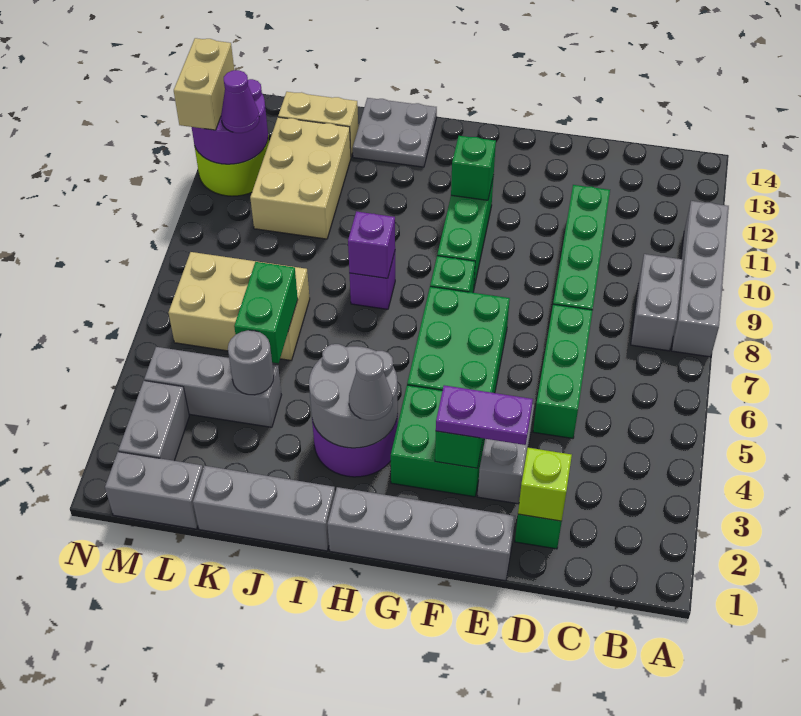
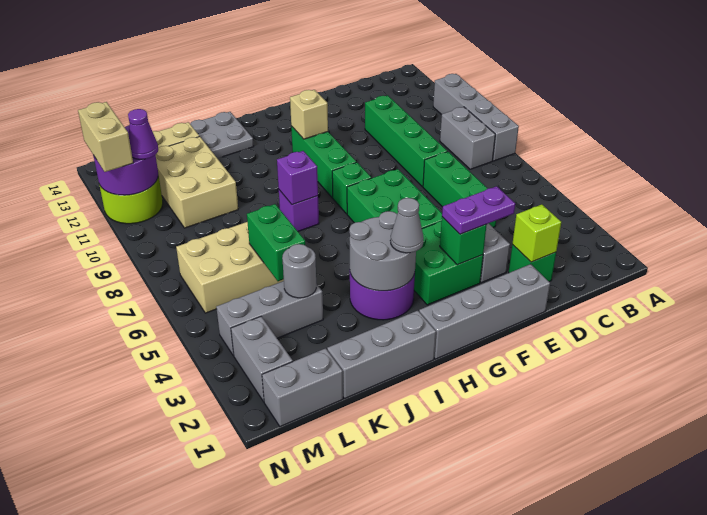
green brick G11 level 2 -> tan brick G11 level 2

